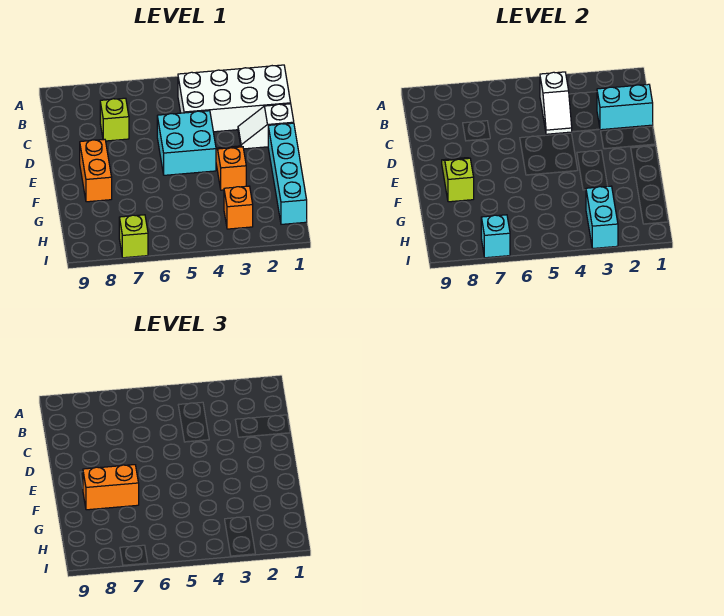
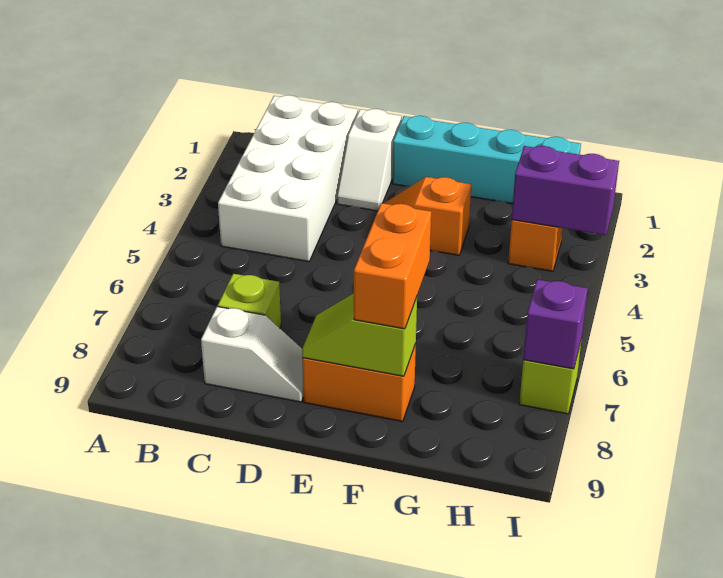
white slope B4:C4 level 2 top B -> white slope C8:D8 level 1 top C
cyan brick C1:C2 level 2 -> none
cyan brick D4:E5 level 1 -> none
cyan brick H3:I3 level 2 -> purple brick H3:I3 level 2
cyan brick I7 level 2 -> purple brick I7 level 2

